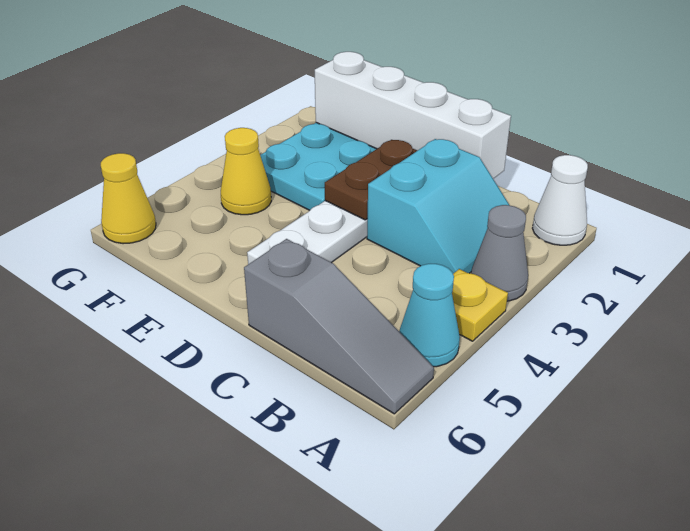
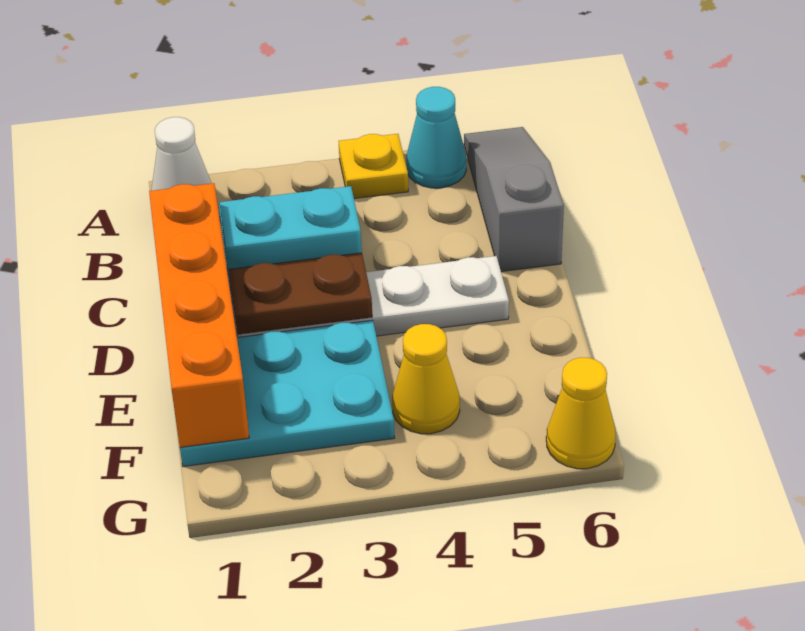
grey cone A3 level 1 -> none
white brick C1:F1 level 2 -> orange brick C1:F1 level 2

